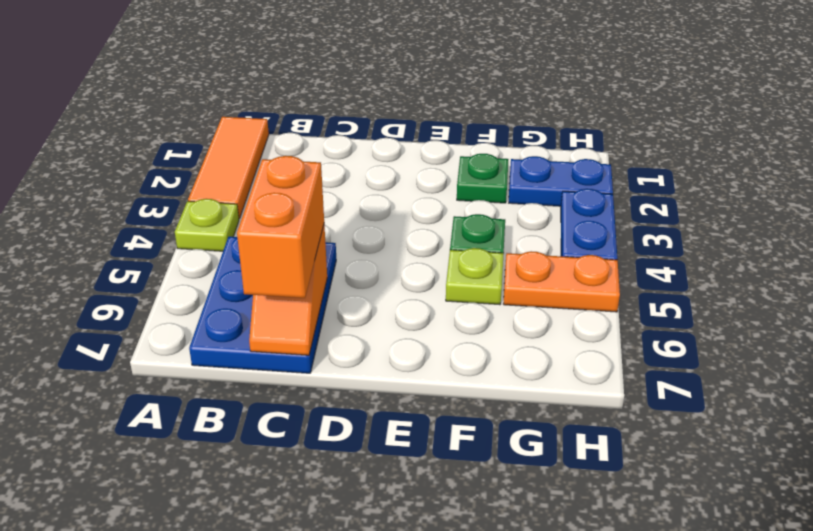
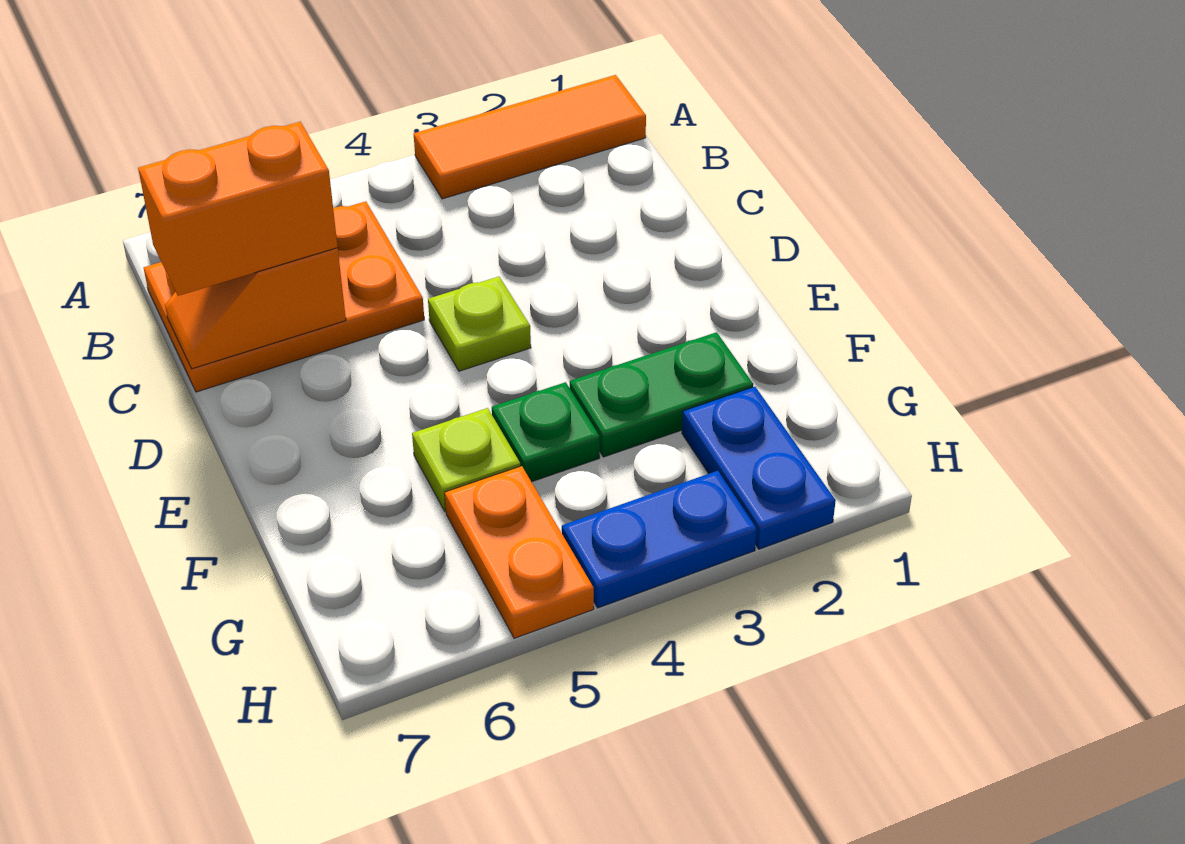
lime plate A4 level 1 -> lime plate D4 level 1
blue plate B5:C7 level 1 -> orange plate B5:C7 level 1
green plate F2 level 1 -> green plate F2:F3 level 1

